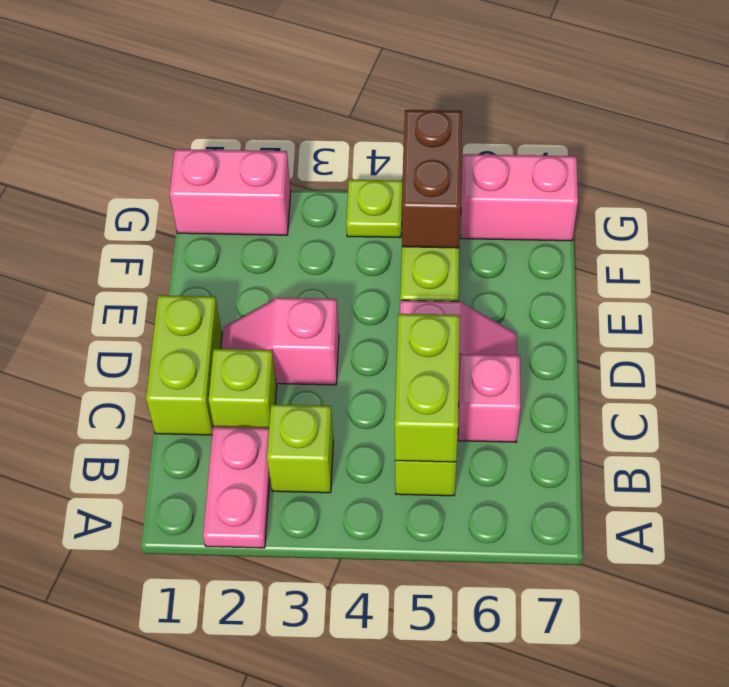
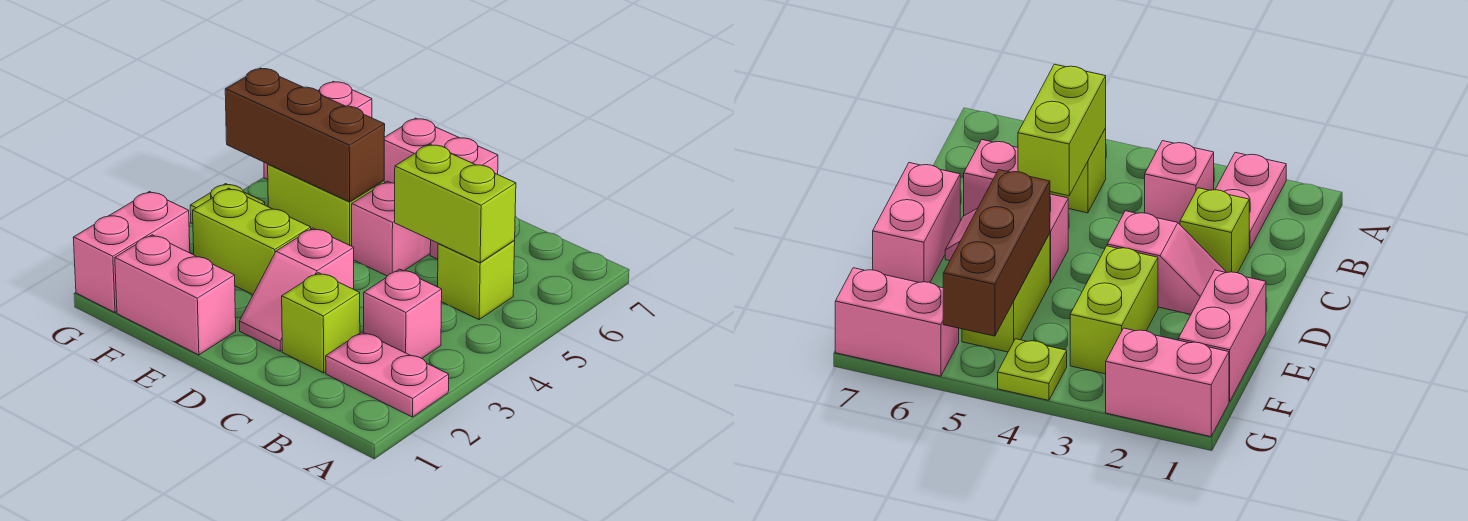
lime brick B3 level 1 -> pink brick B3 level 1
lime brick C1:D1 level 1 -> lime brick E3:F3 level 1
none -> pink brick D7:E7 level 1
none -> pink brick E1:F1 level 1
brown brick F5:G5 level 2 -> brown brick E5:G5 level 2

